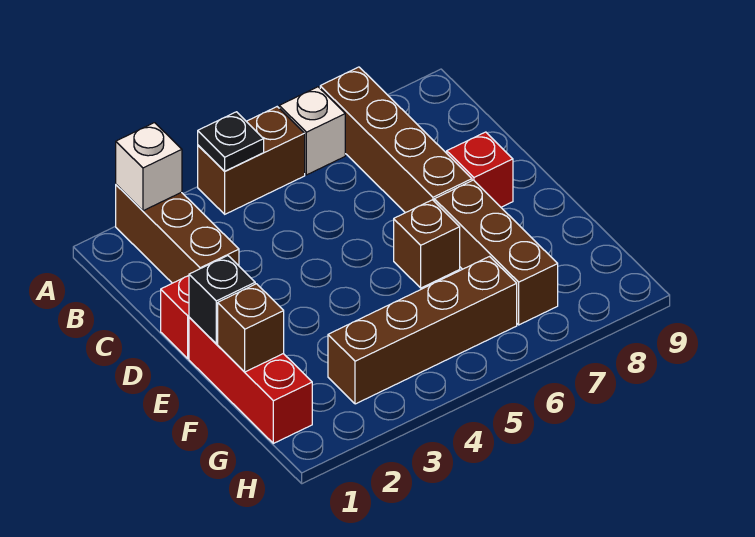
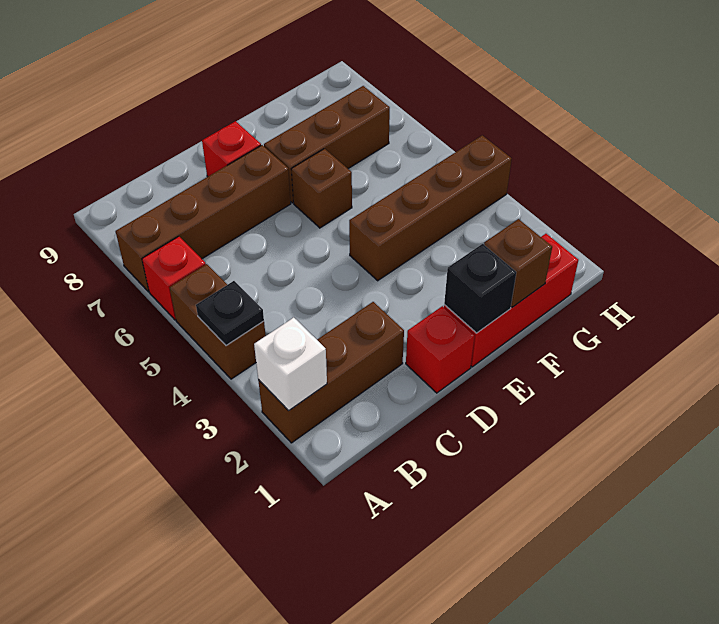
white brick A6 level 1 -> red brick A6 level 1
brown brick G3:G6 level 1 -> brown brick E4:H4 level 1

